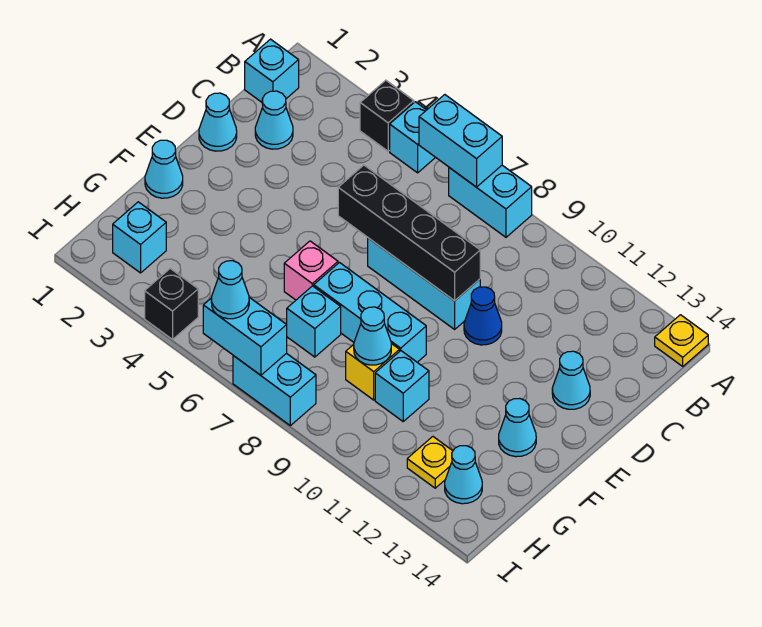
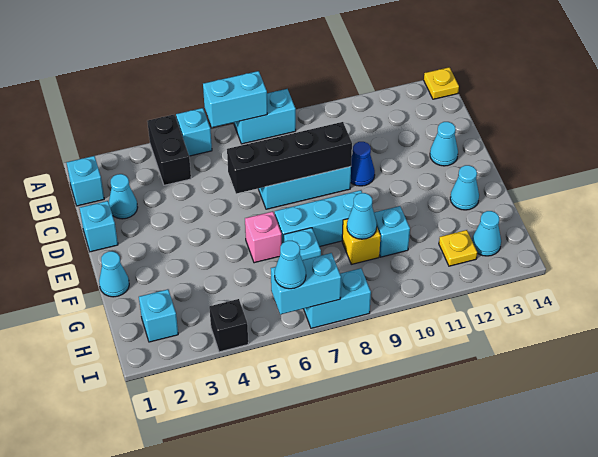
black brick A4 level 1 -> black brick A4:B4 level 1
cyan cone D1 level 1 -> cyan brick D1 level 1

